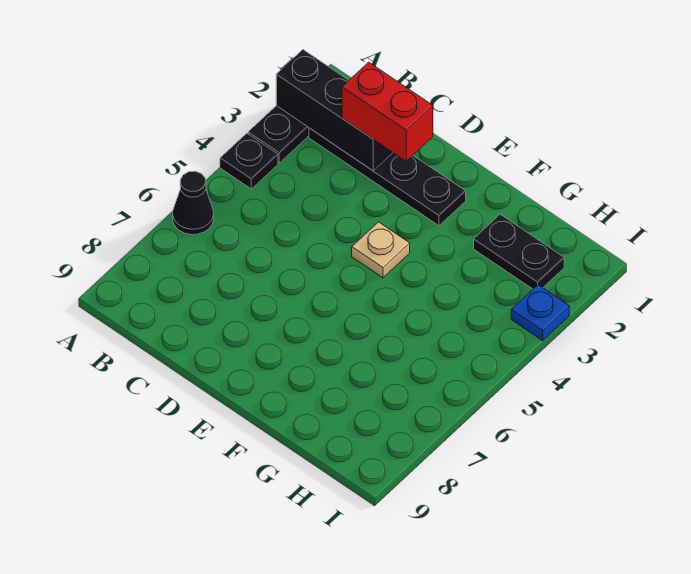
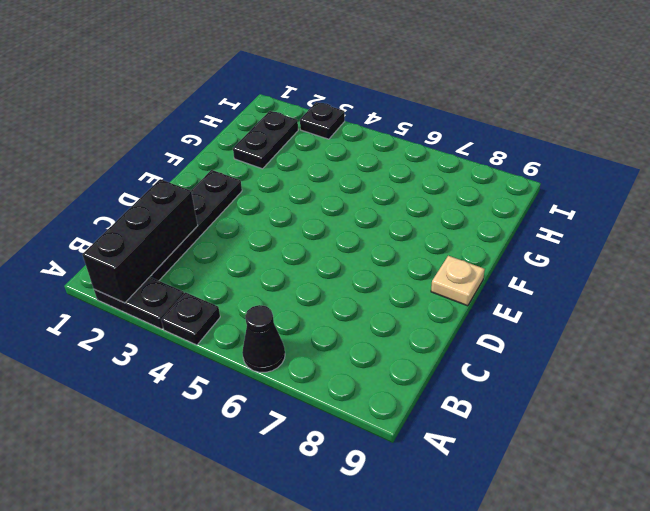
red brick C2:D2 level 3 -> none
tan plate E4 level 1 -> tan plate E9 level 1
blue plate I3 level 1 -> black plate I3 level 1

